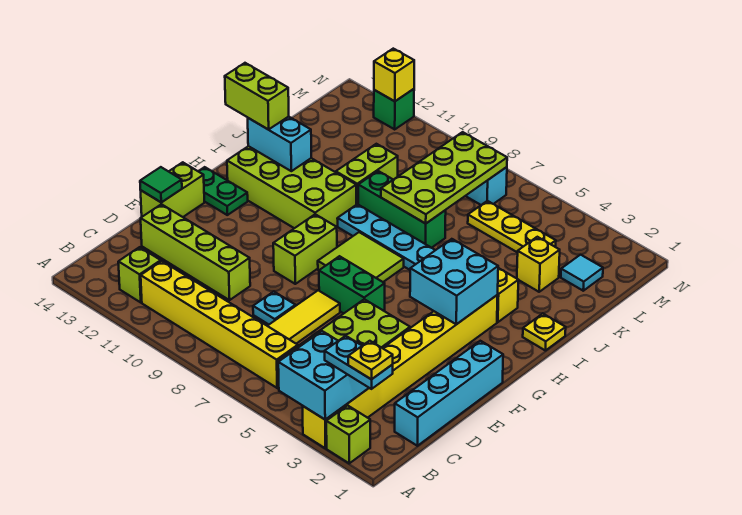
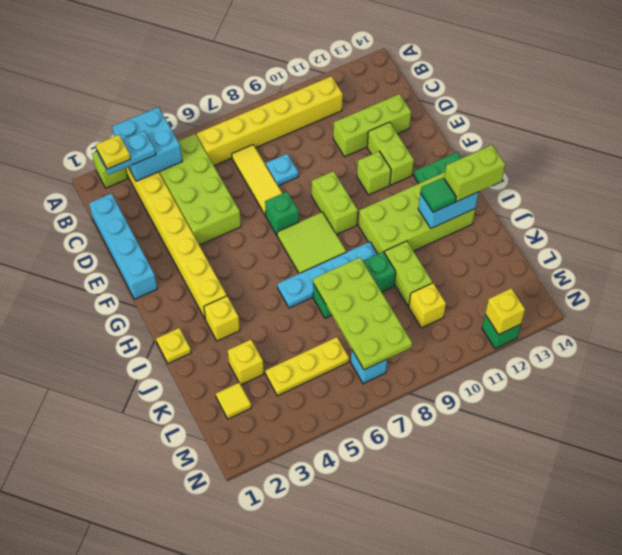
lime brick B12 level 1 -> lime brick F11 level 1
lime brick D10:D13 level 1 -> lime brick D11:D13 level 1
lime brick E14:F14 level 1 -> lime brick E12:F12 level 1
green tile E14 level 2 -> green tile I12 level 3
green brick F6:F7 level 1 -> green brick F7 level 1
cyan brick G3:H4 level 2 -> none
cyan tile L2 level 1 -> yellow tile L2 level 1
none -> yellow brick L10 level 1

